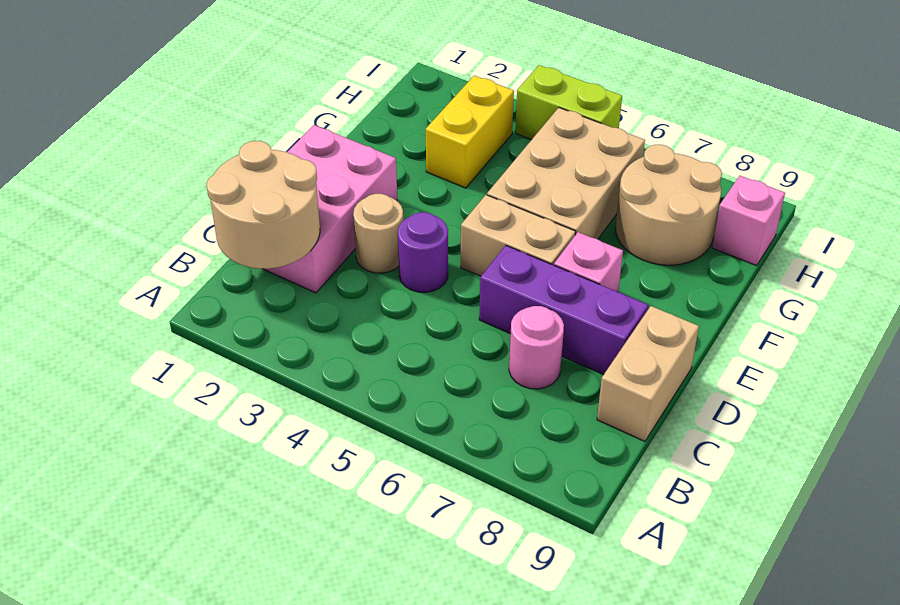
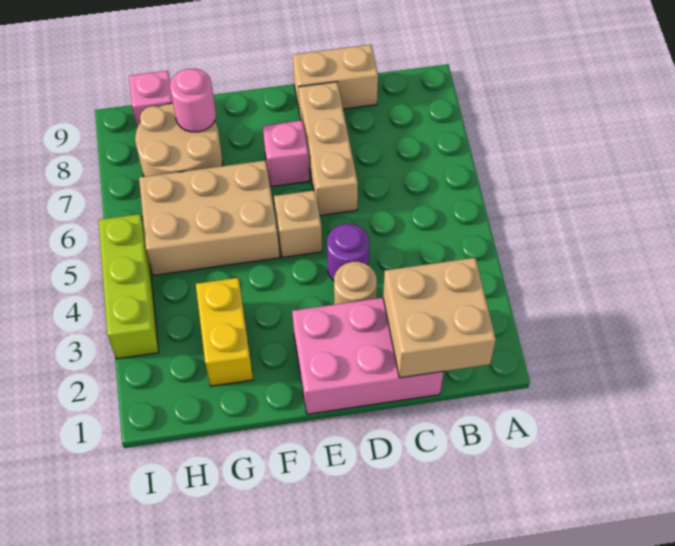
tan round brick B1:C2 level 2 -> tan brick B1:C2 level 2
pink round brick C7 level 1 -> pink round brick G8 level 2
purple brick D6:D8 level 1 -> tan brick D6:D8 level 1
tan brick E5:E6 level 1 -> tan brick E5 level 1
yellow brick G3:H3 level 1 -> yellow brick G2:G3 level 1
lime brick I4:I5 level 1 -> lime brick I3:I5 level 1

